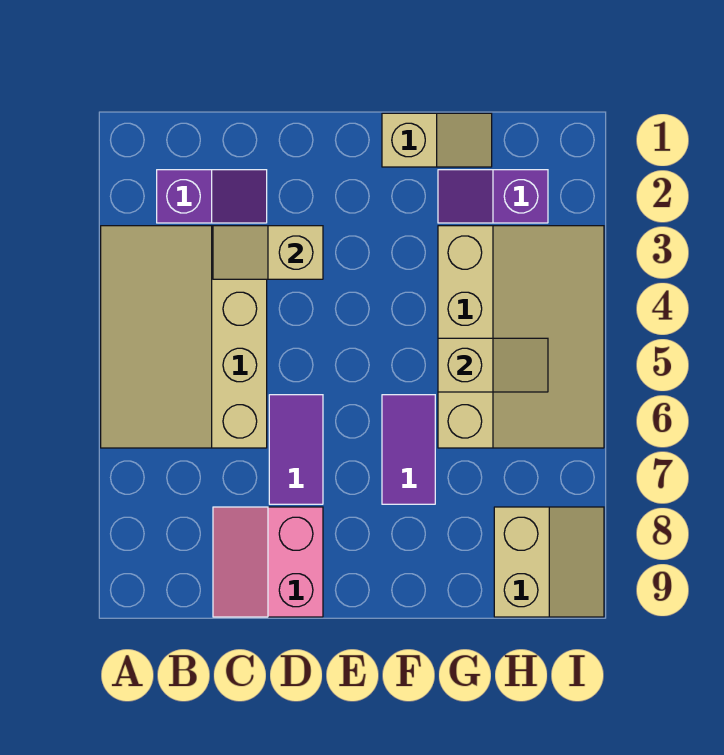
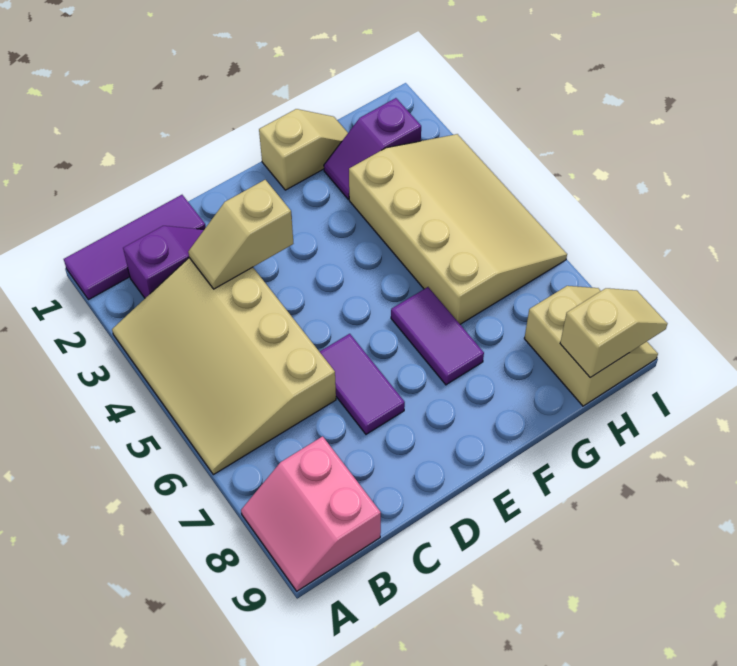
none -> purple tile A1:C1 level 1
pink slope C8:D9 level 1 top D -> pink slope A8:B9 level 1 top B
tan slope G5:H5 level 2 top G -> tan slope H9:I9 level 2 top H

